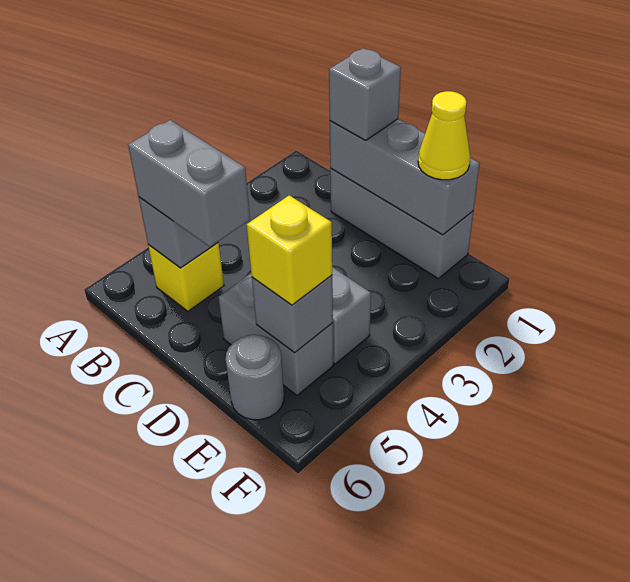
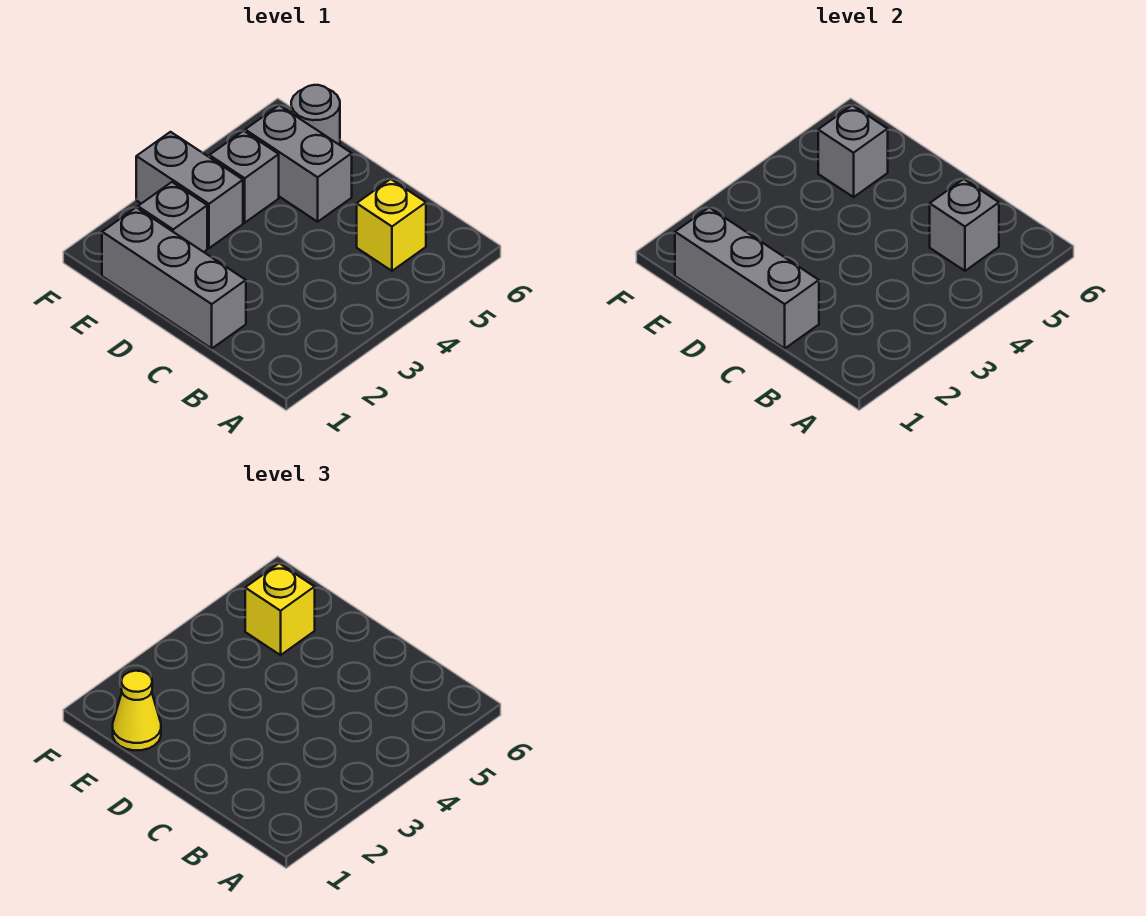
grey brick B5:C5 level 3 -> grey brick E3:F3 level 1
grey brick C1 level 3 -> grey brick E2 level 1

